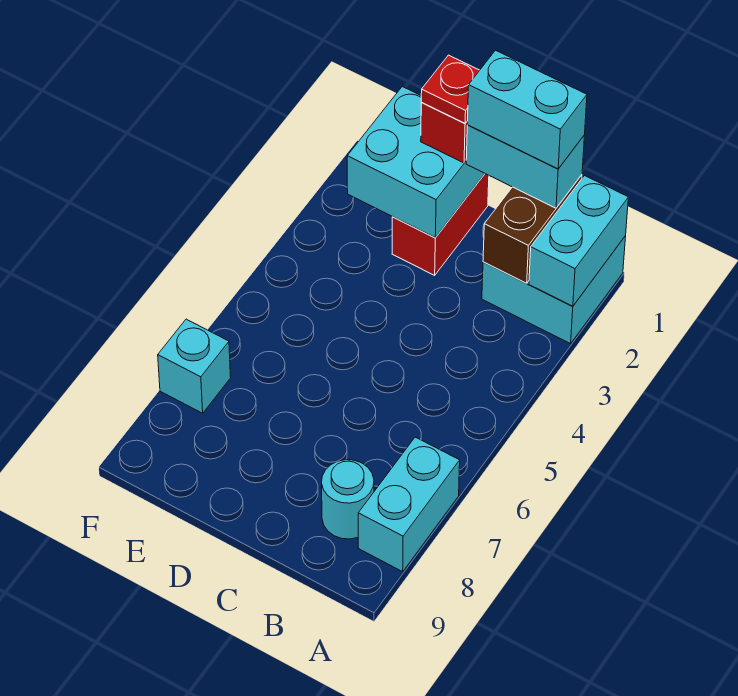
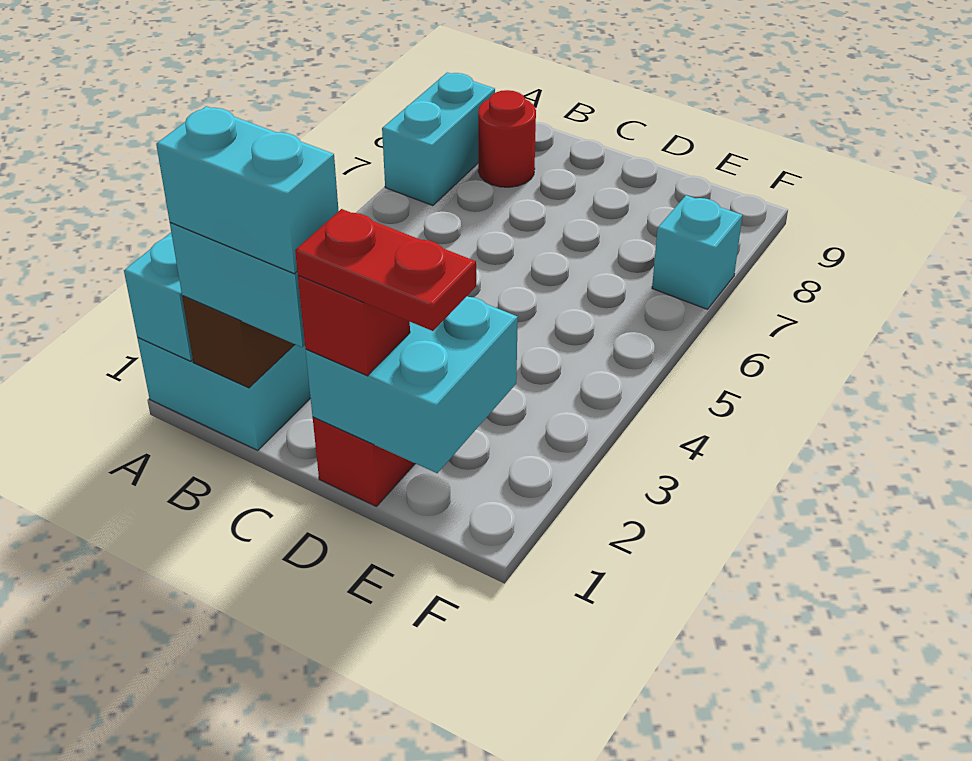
cyan round brick B8 level 1 -> red round brick B8 level 1
red plate D1 level 4 -> red plate D1:E1 level 4

